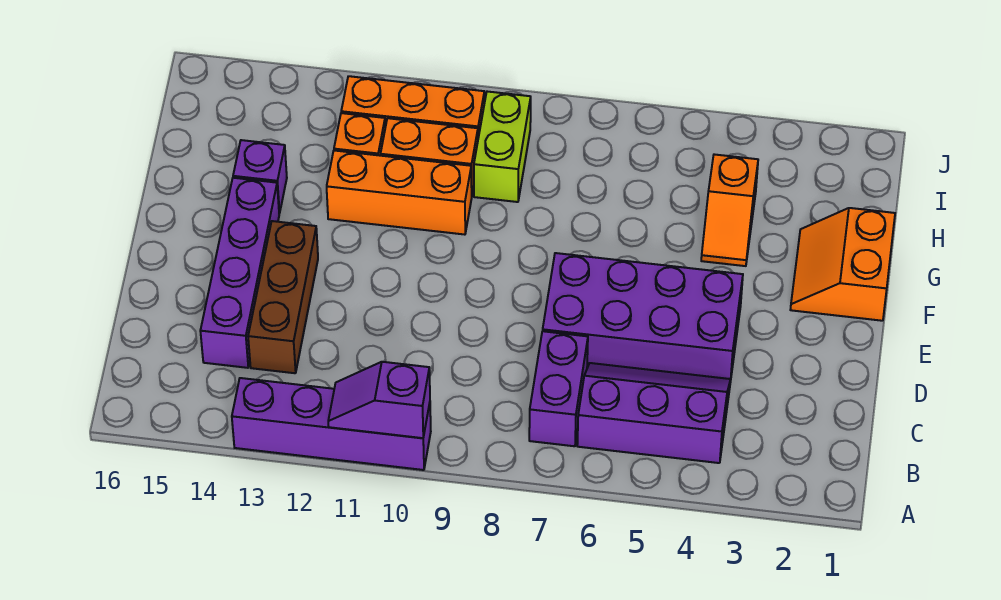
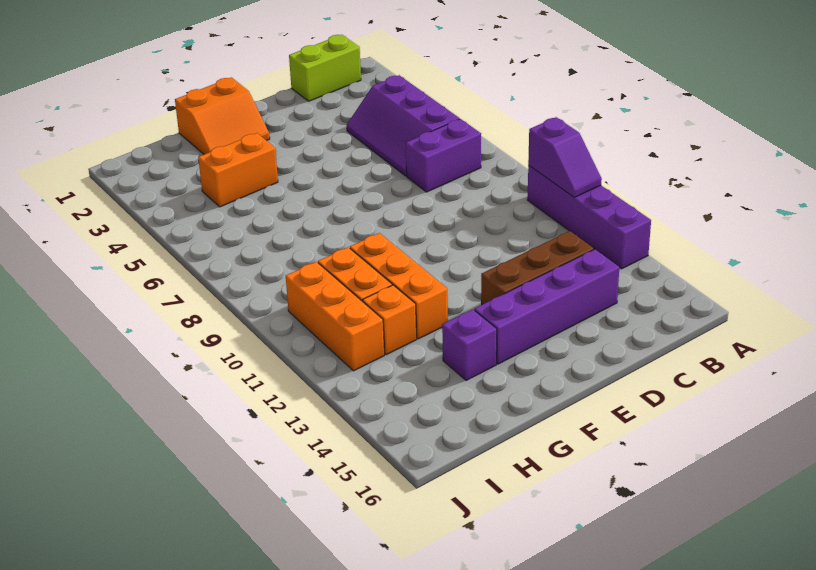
purple brick D4:E7 level 1 -> none
orange slope G4:H4 level 1 top H -> orange brick G4:H4 level 1
lime brick H9:I9 level 1 -> lime brick B1:C1 level 1

